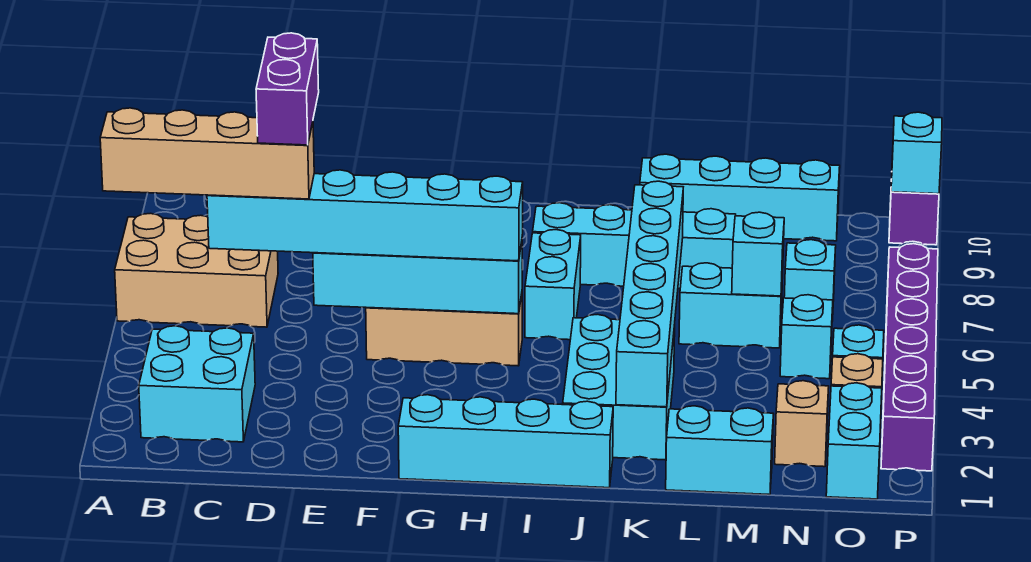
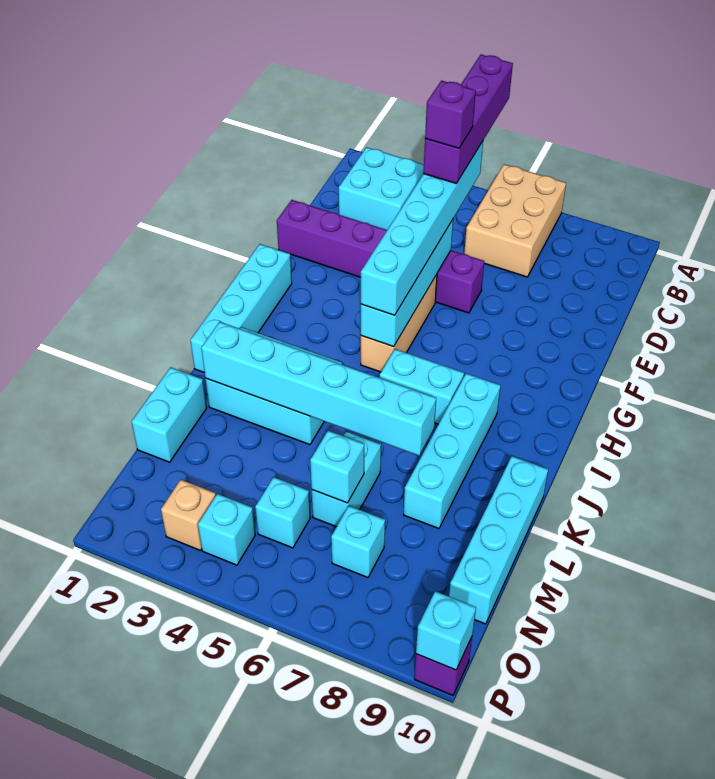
tan brick A5:D5 level 4 -> purple brick A5:D5 level 4
purple brick D5:D6 level 5 -> purple brick D5 level 5
tan brick N2 level 1 -> none
cyan brick O1:O2 level 1 -> none
purple brick P2:P7 level 1 -> purple brick E1:E6 level 1

